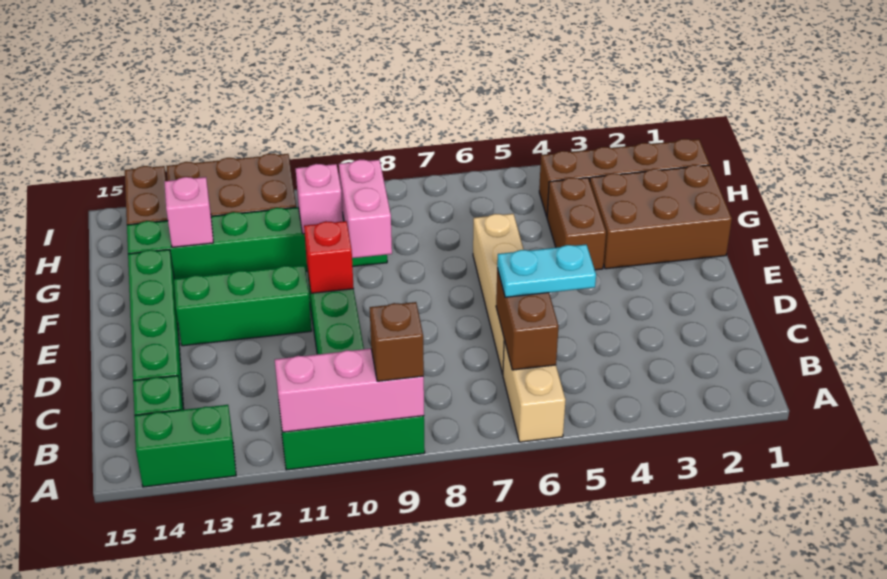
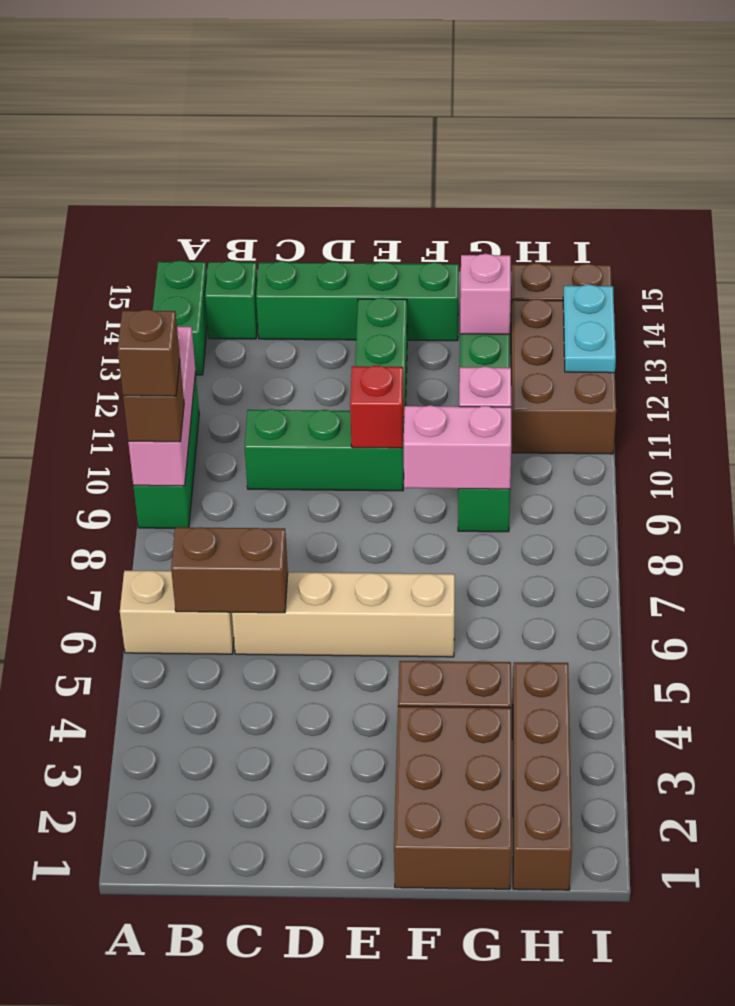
none -> brown brick A9 level 4
cyan plate C5:C6 level 3 -> cyan plate I12:I13 level 2

